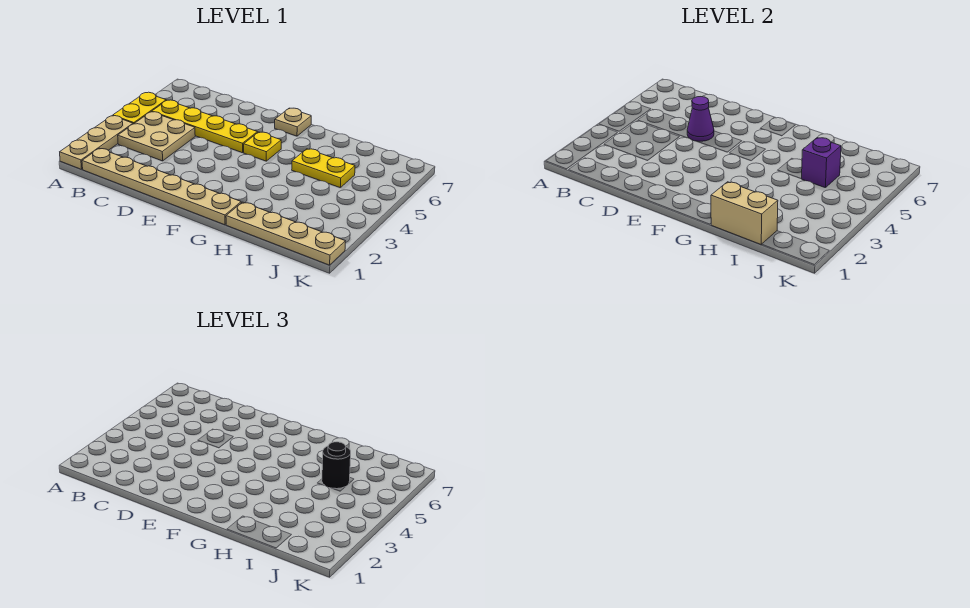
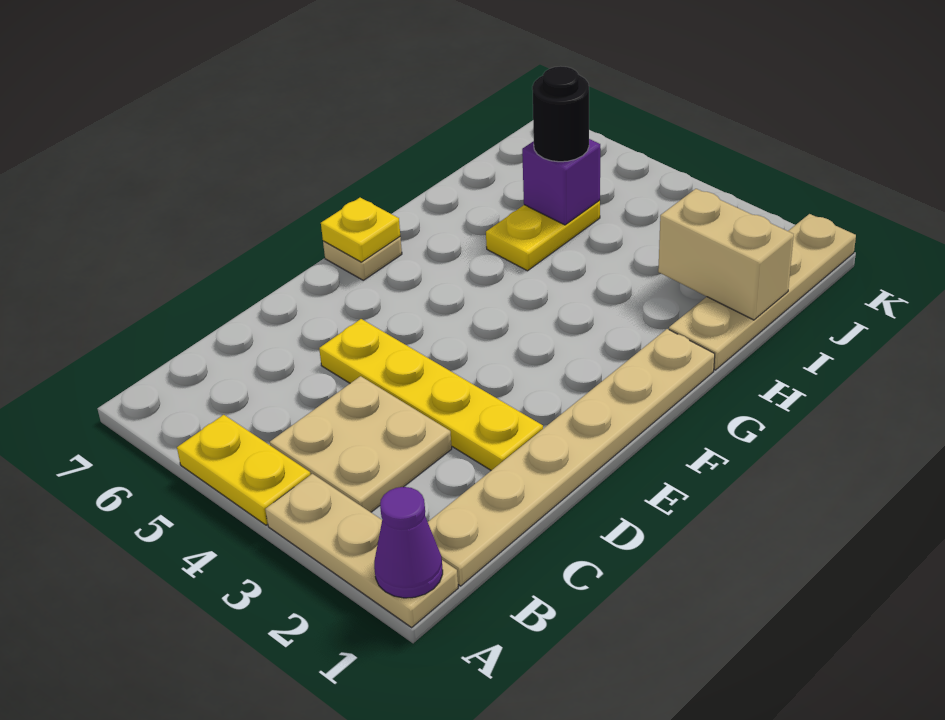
yellow plate B5:E5 level 1 -> yellow plate D2:D5 level 1
purple cone D5 level 2 -> purple cone A1 level 2
yellow plate F5 level 1 -> yellow plate F7 level 2
tan brick H1:I1 level 2 -> tan brick I1:I2 level 2

